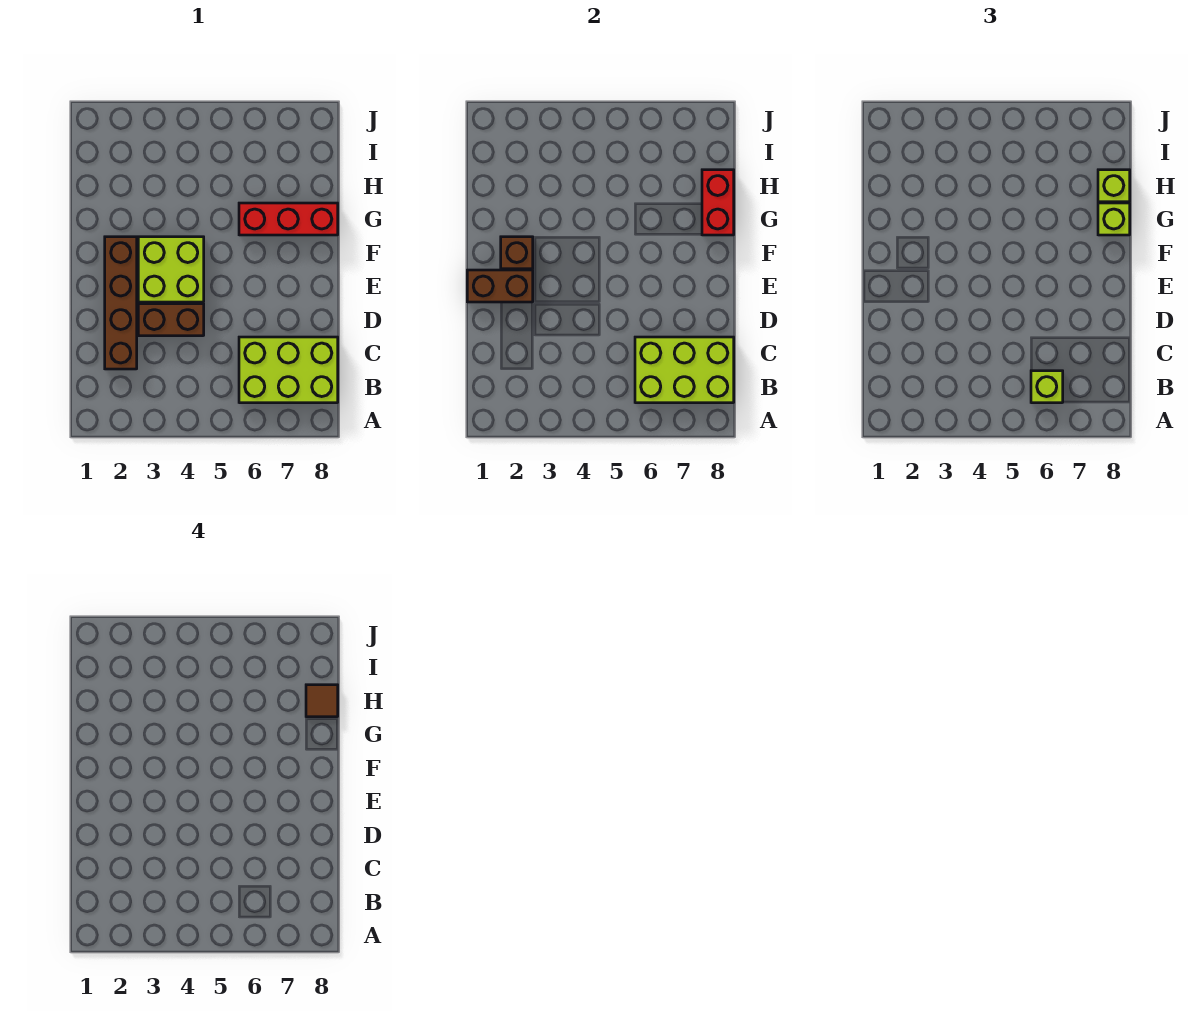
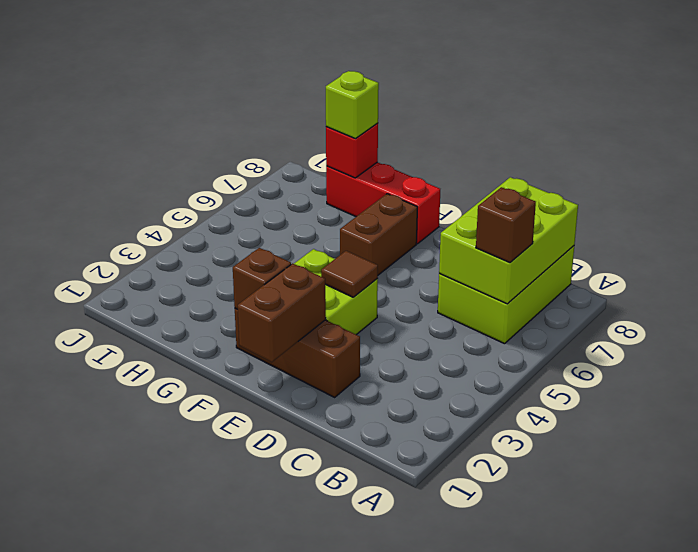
lime brick B6 level 3 -> brown brick B6 level 3
brown brick C2:F2 level 1 -> brown brick D2:F2 level 1
brown brick D3:D4 level 1 -> brown brick F6:F7 level 1
red brick G6:G8 level 1 -> red brick F8:H8 level 1
red brick G8:H8 level 2 -> red brick H8 level 2
lime brick G8 level 3 -> none
brown tile H8 level 4 -> brown tile E4 level 2

